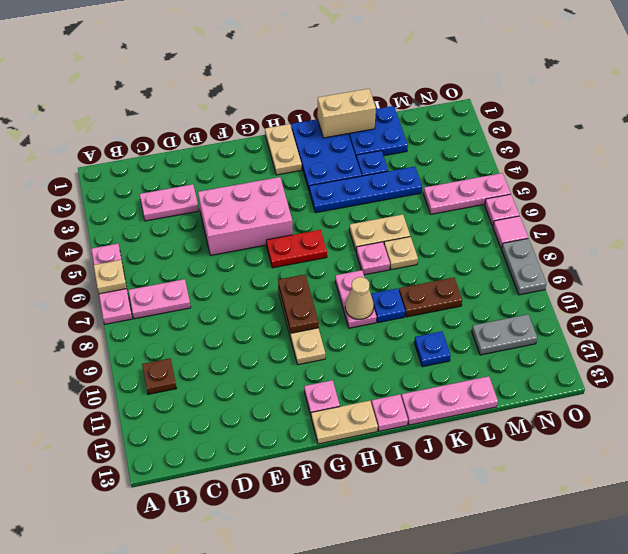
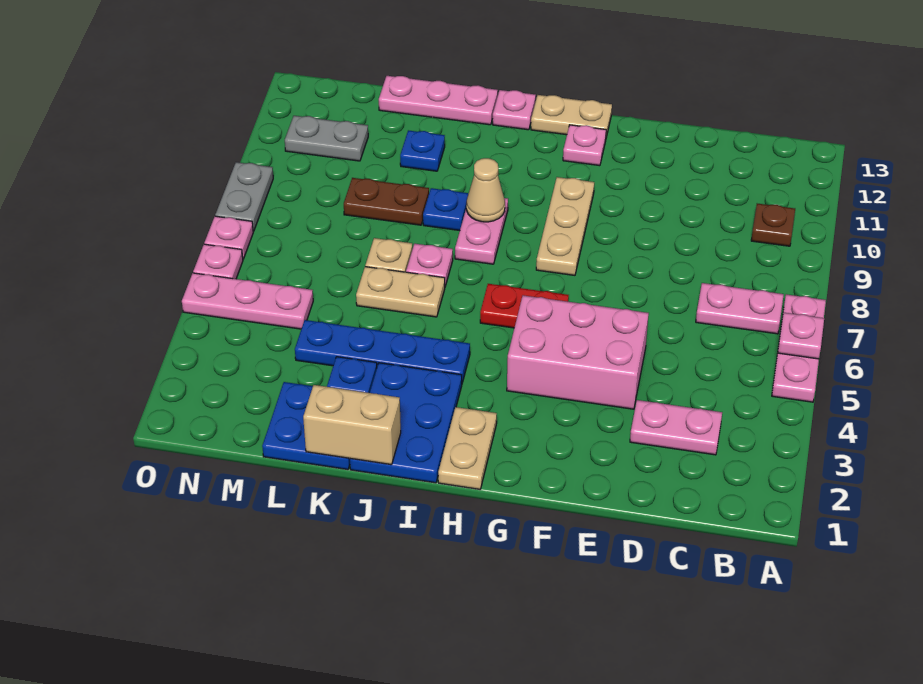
tan plate A6 level 2 -> pink plate A6 level 2
brown plate G8:G9 level 2 -> none
pink tile O7 level 1 -> pink plate O7 level 1

